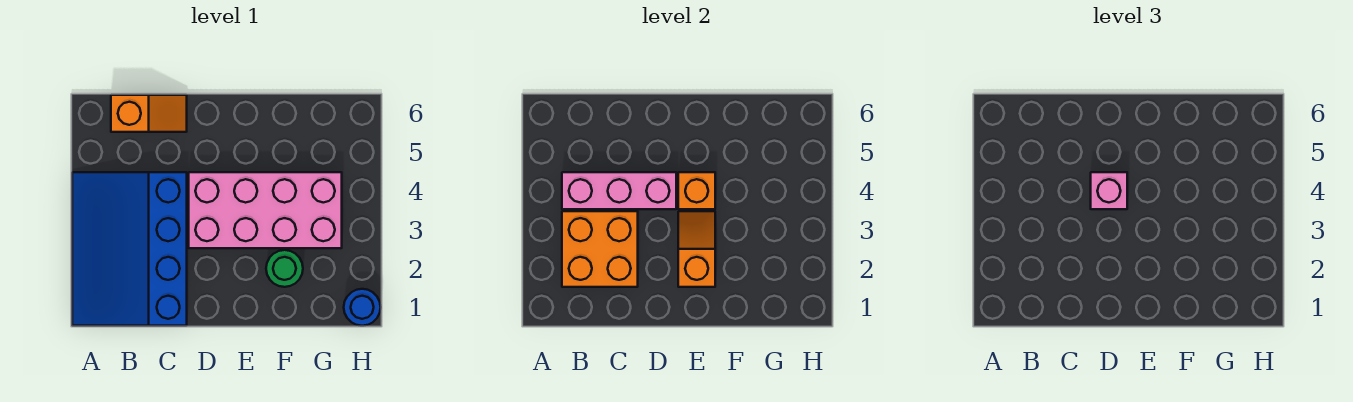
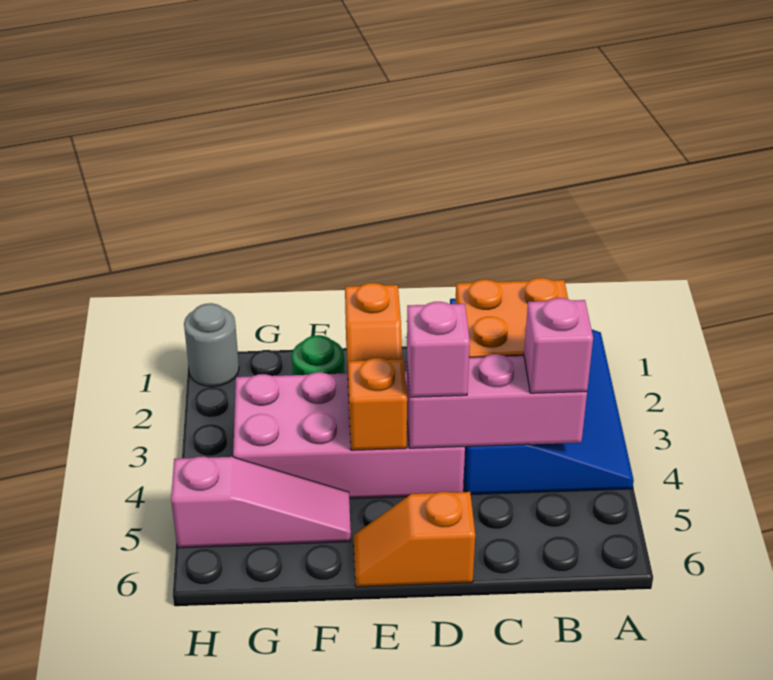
none -> pink brick B4 level 3
orange slope B6:C6 level 1 top B -> orange slope D6:E6 level 1 top D
none -> pink slope F5:H5 level 1 top H
blue round brick H1 level 1 -> grey round brick H1 level 1

